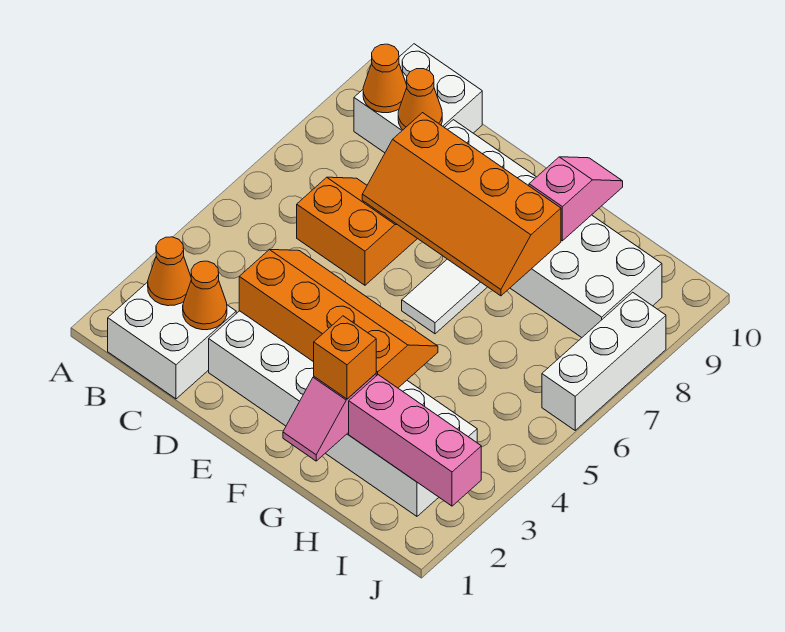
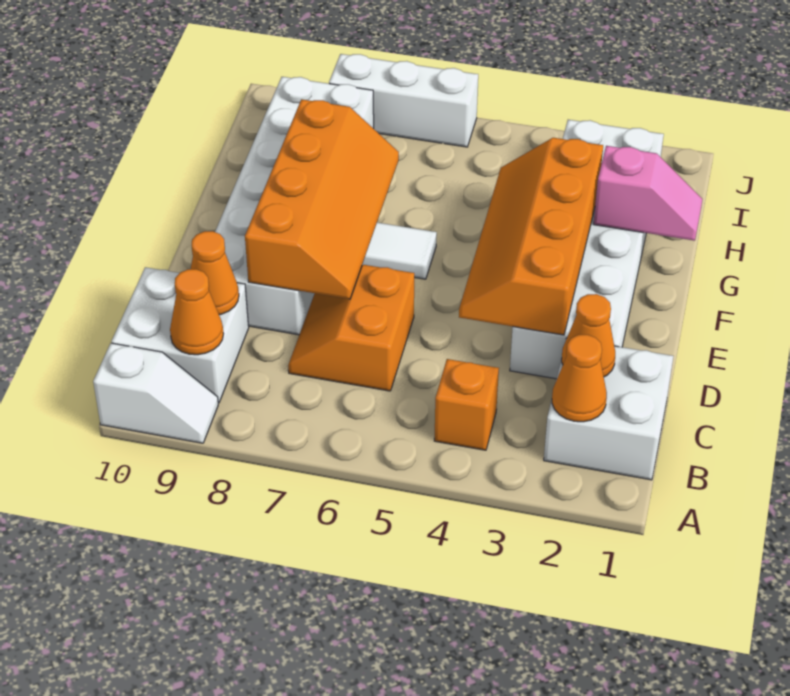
none -> white slope A9:A10 level 1 top 10
orange brick G2 level 3 -> orange brick B4 level 1
pink slope G9:G10 level 2 top 9 -> none
pink brick H2:J2 level 2 -> none

